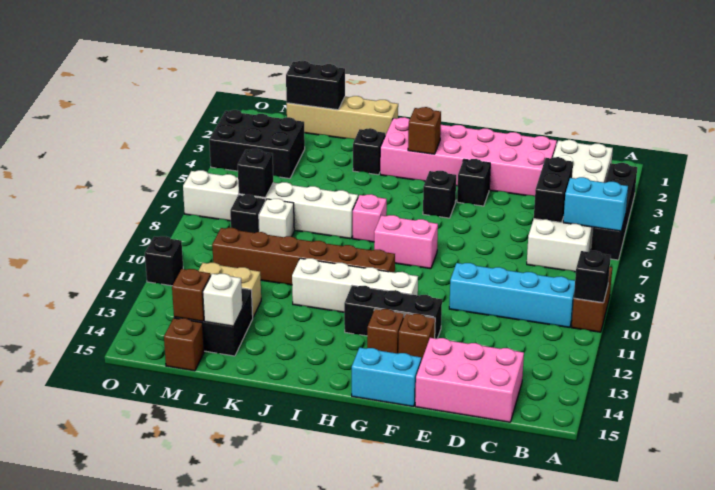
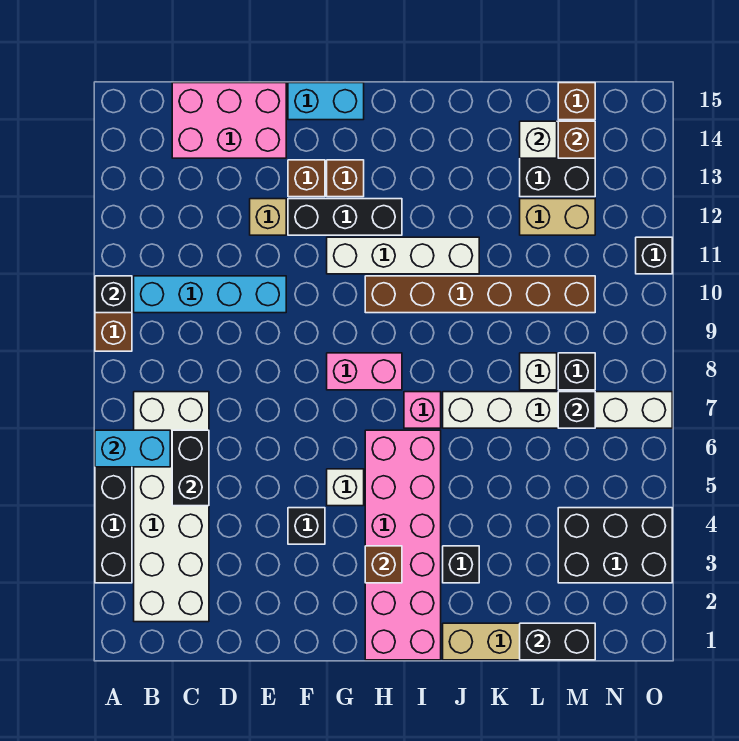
pink brick D2:I3 level 1 -> pink brick H1:I6 level 1
none -> tan brick E12 level 1
black brick G5 level 1 -> white brick G5 level 1

